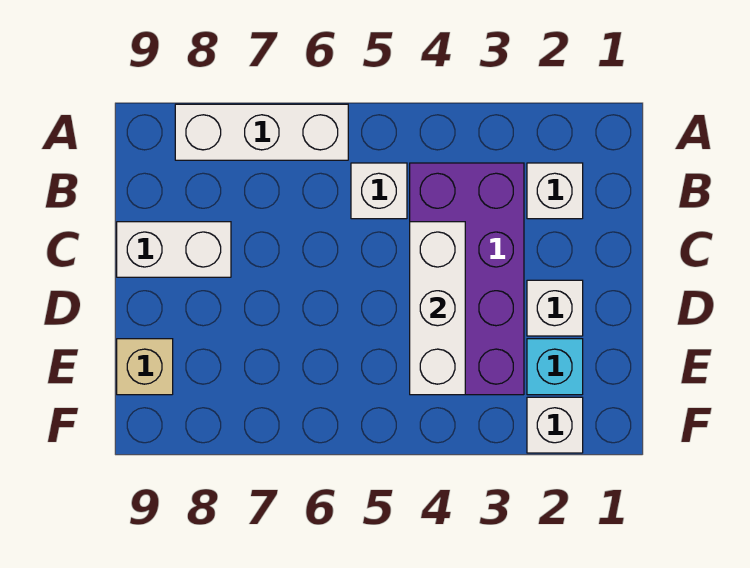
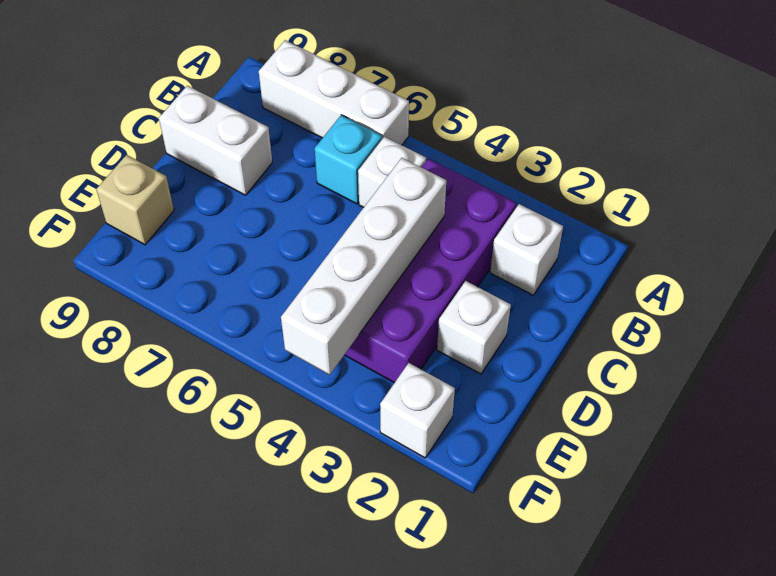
white brick C4:E4 level 2 -> white brick C4:F4 level 2
cyan brick E2 level 1 -> cyan brick B6 level 1

